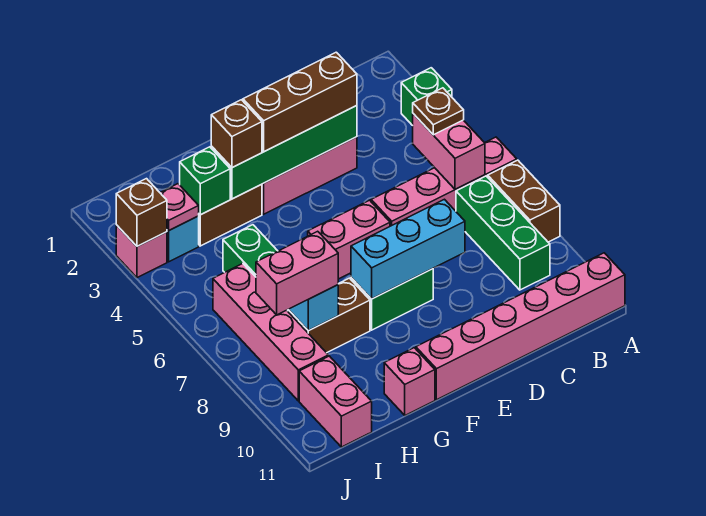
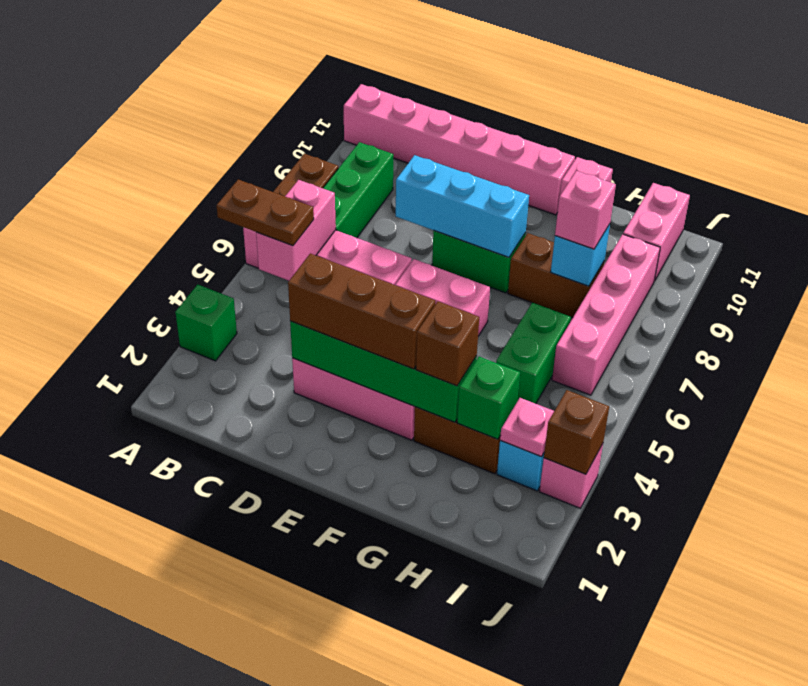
brown plate B5 level 3 -> brown plate A5:B5 level 3
pink brick H8:I8 level 3 -> pink brick H8 level 3

